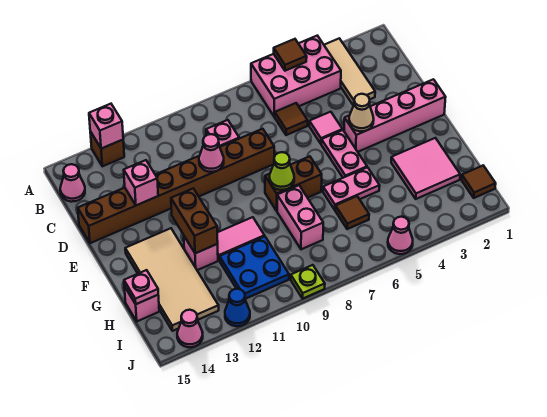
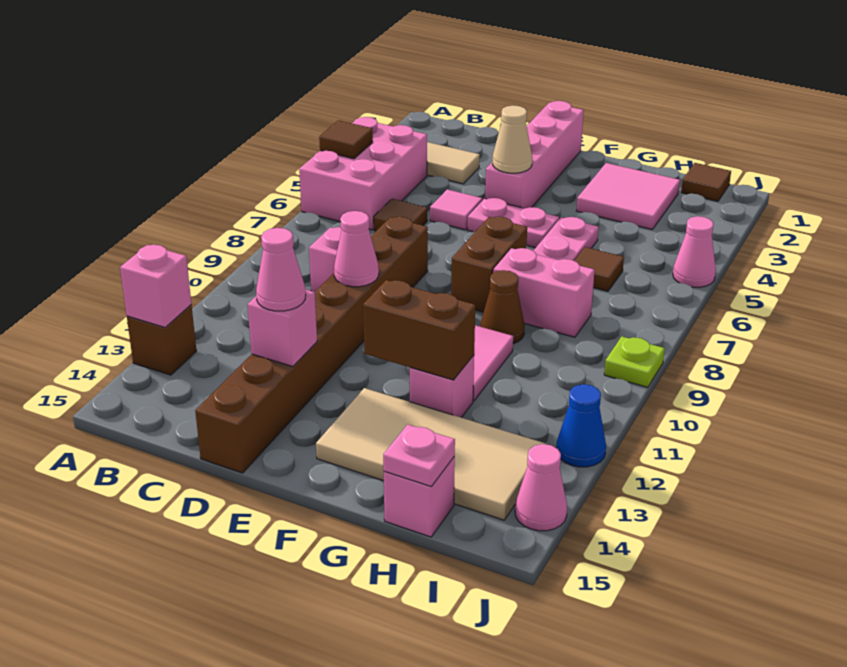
pink cone B15 level 1 -> pink cone D13 level 3
lime cone F8 level 2 -> none
none -> brown cone G9 level 1
blue plate H10:I11 level 1 -> none

